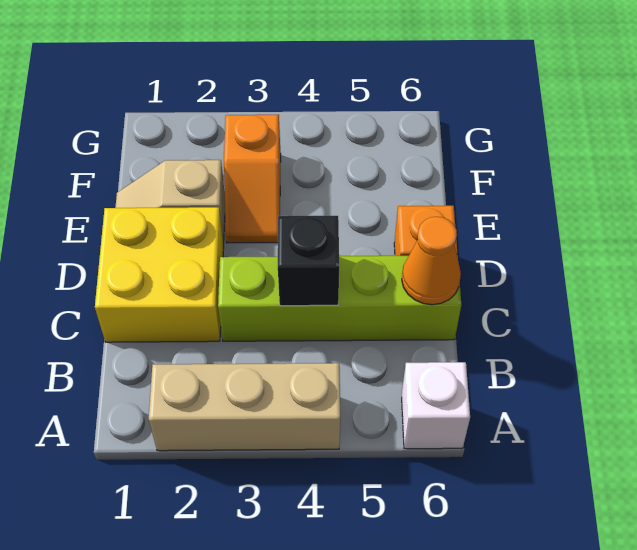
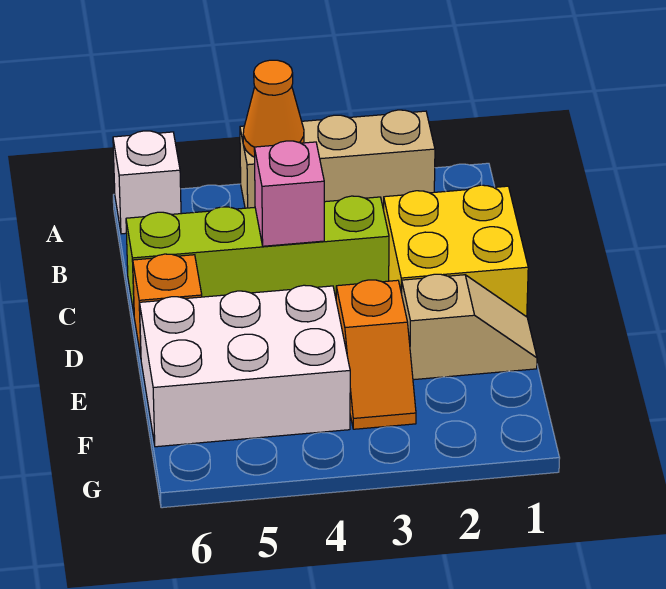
black brick C4 level 2 -> pink brick C4 level 2
orange cone C6 level 2 -> orange cone A4 level 2
orange slope E3:F3 level 1 top F -> orange slope E3:F3 level 1 top E
none -> white brick E4:F6 level 1

